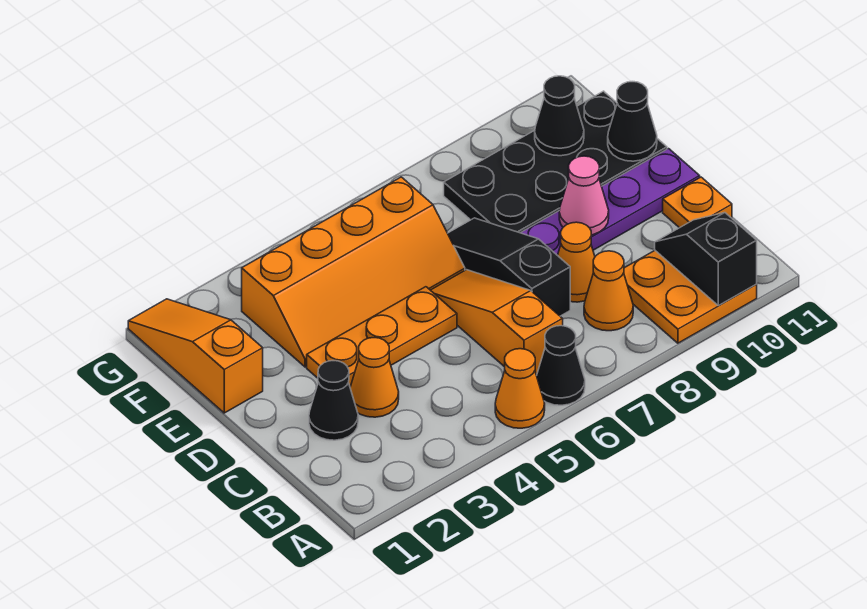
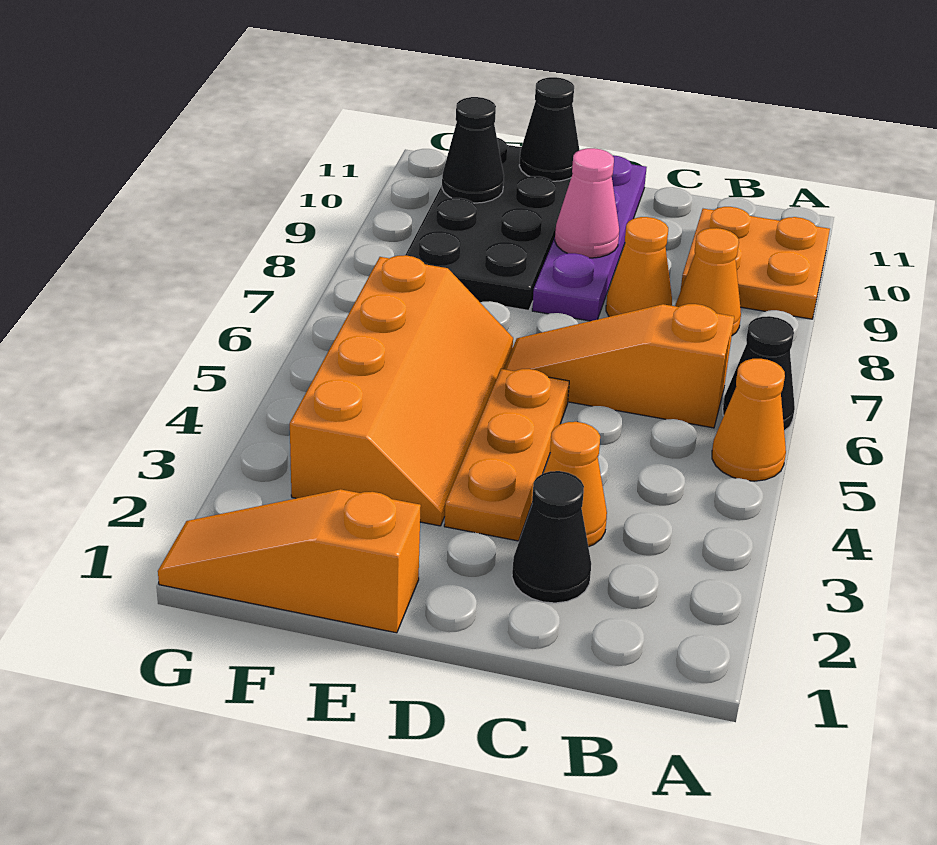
black slope A10:B10 level 2 top A -> none
black slope C7:E7 level 1 top C -> none
orange plate C11 level 1 -> none

